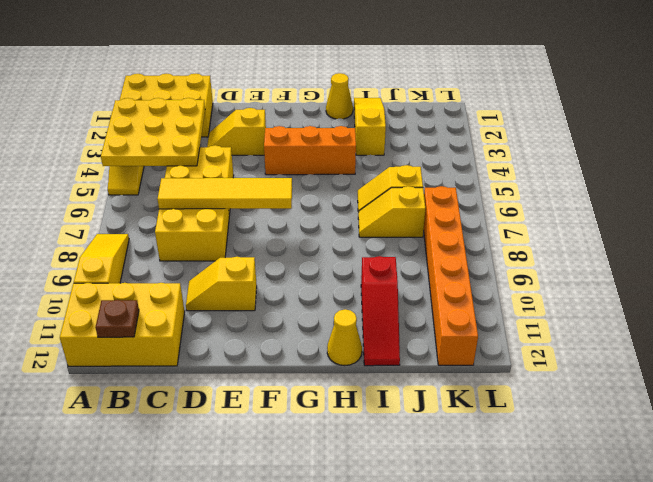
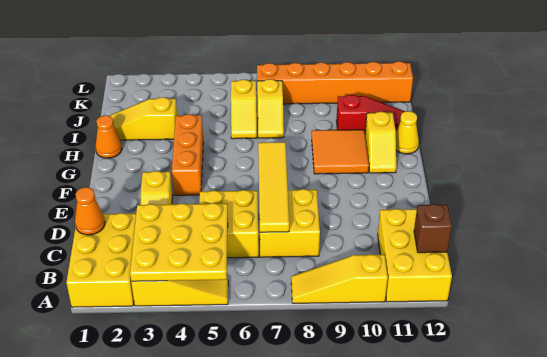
brown plate B12 level 2 -> brown brick B12 level 2
none -> orange cone C1 level 2
yellow slope D10:E10 level 1 top E -> yellow slope G11:H11 level 1 top H
none -> orange tile G9:H10 level 1
yellow cone H1 level 1 -> orange cone H1 level 1

